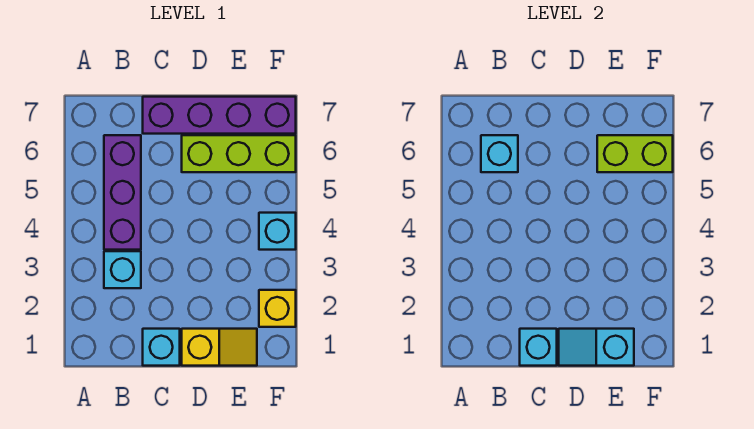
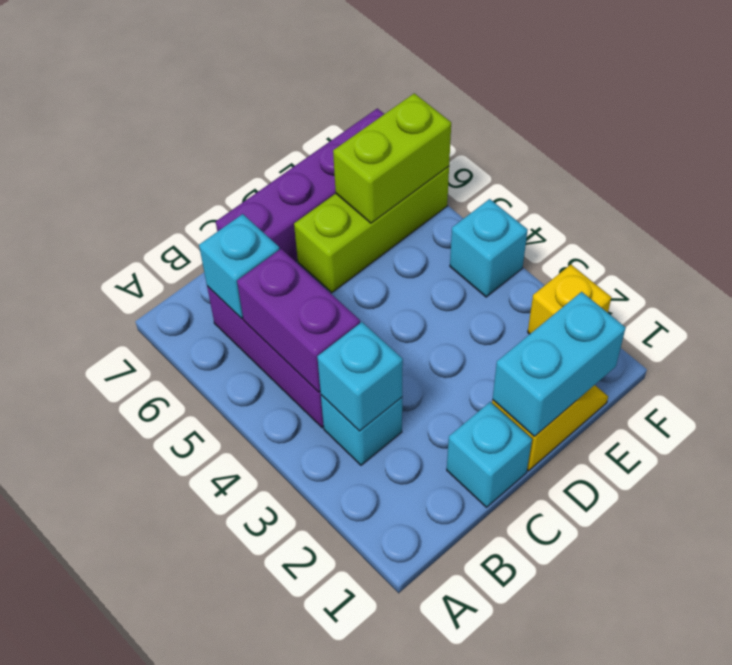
none -> purple brick B4:B5 level 2
cyan brick C1 level 2 -> cyan brick B3 level 2
cyan slope D1:E1 level 2 top E -> cyan brick D1:E1 level 2

